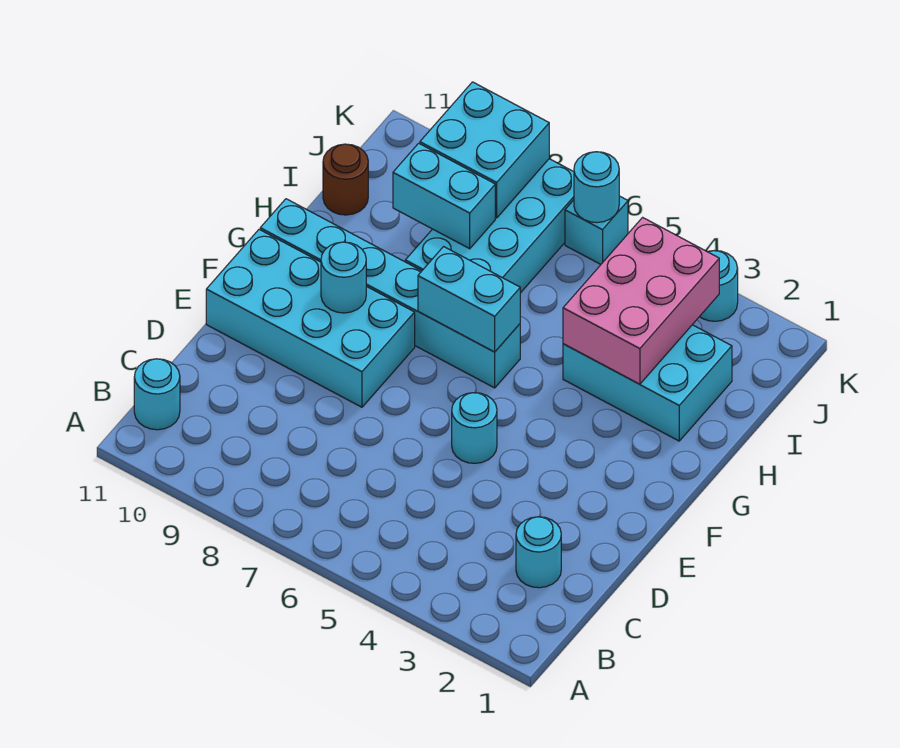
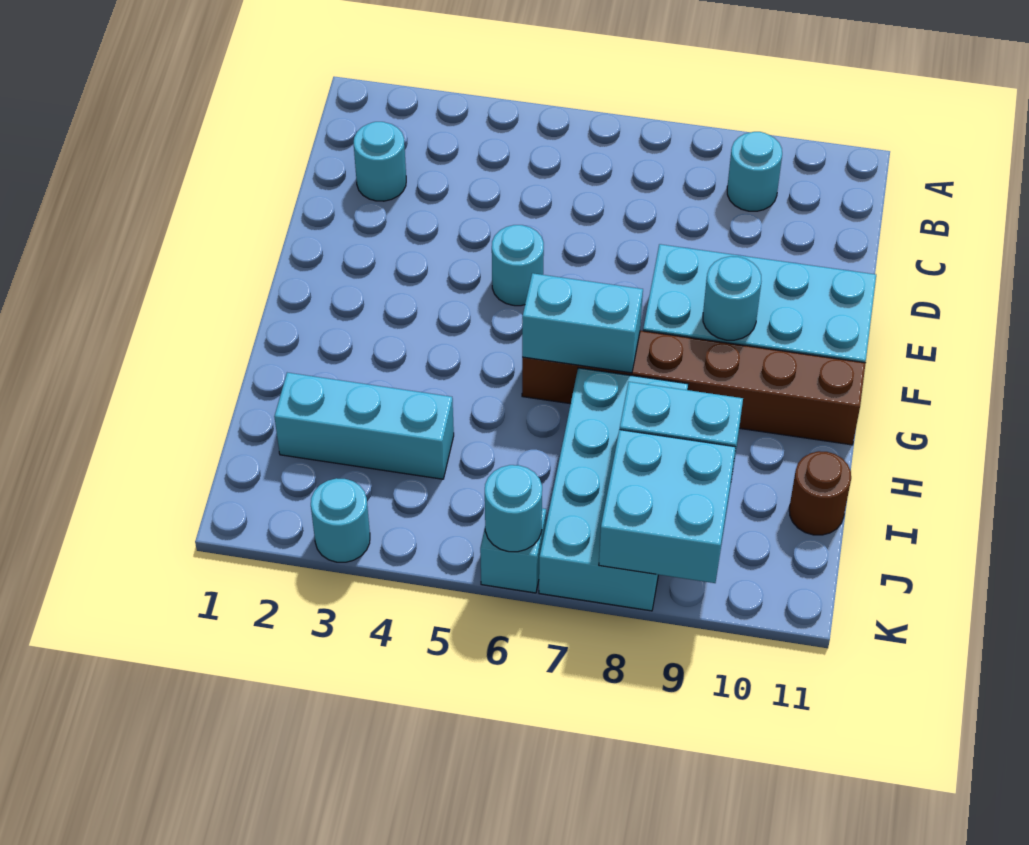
cyan round brick B11 level 1 -> cyan round brick B9 level 1
cyan brick G6:G11 level 1 -> brown brick G6:G11 level 1
cyan brick H2:I4 level 1 -> cyan brick I2:I4 level 1
pink brick H3:J4 level 2 -> none

